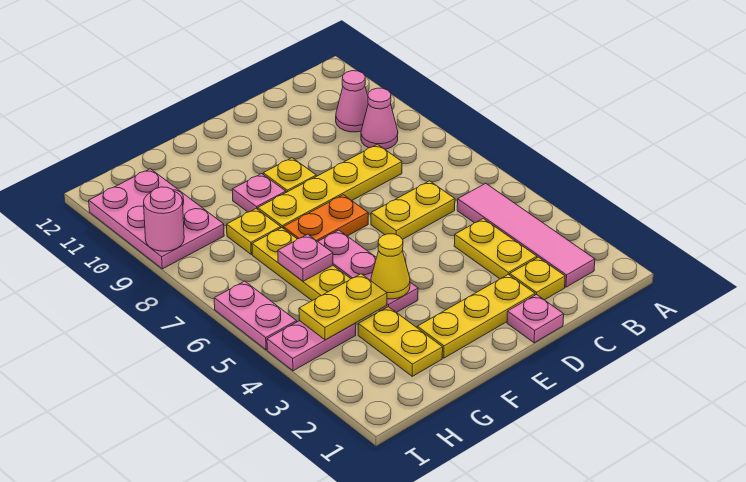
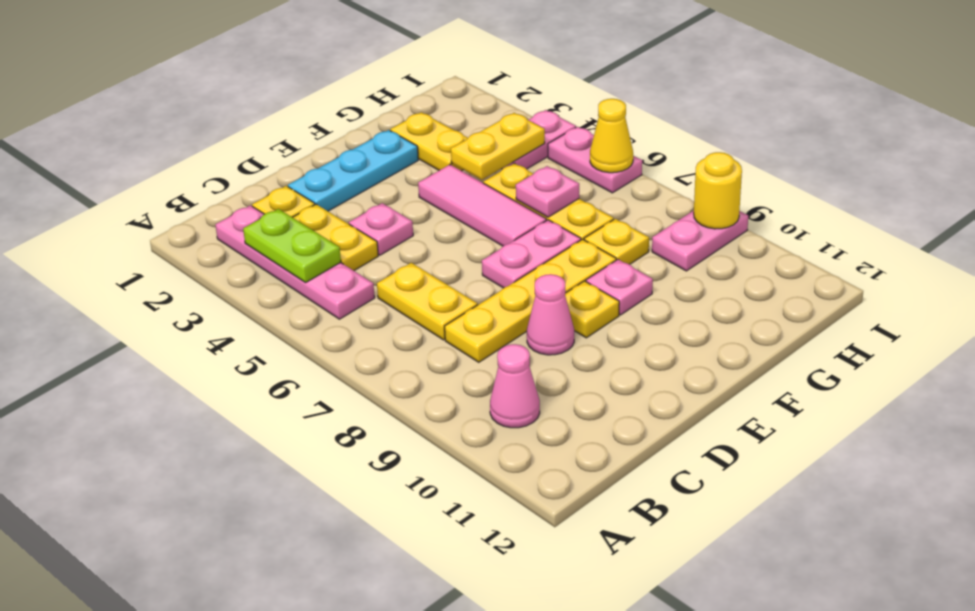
pink tile B2:B5 level 1 -> pink plate B2:B5 level 1
none -> lime plate B3:B4 level 2
pink cone B9 level 1 -> pink cone D9 level 1
yellow plate C6:D6 level 1 -> yellow plate C6:C7 level 1
pink plate D1 level 1 -> pink plate D4 level 1
yellow plate D2:F2 level 1 -> cyan plate D2:F2 level 1
orange plate E7:F7 level 1 -> pink plate E7:F7 level 1
pink plate F4:F6 level 1 -> pink tile F4:F6 level 1
yellow cone F4 level 2 -> yellow cone I6 level 2
pink plate H9:I11 level 1 -> pink plate H9:I9 level 1
pink round brick I9 level 2 -> yellow round brick I9 level 2

